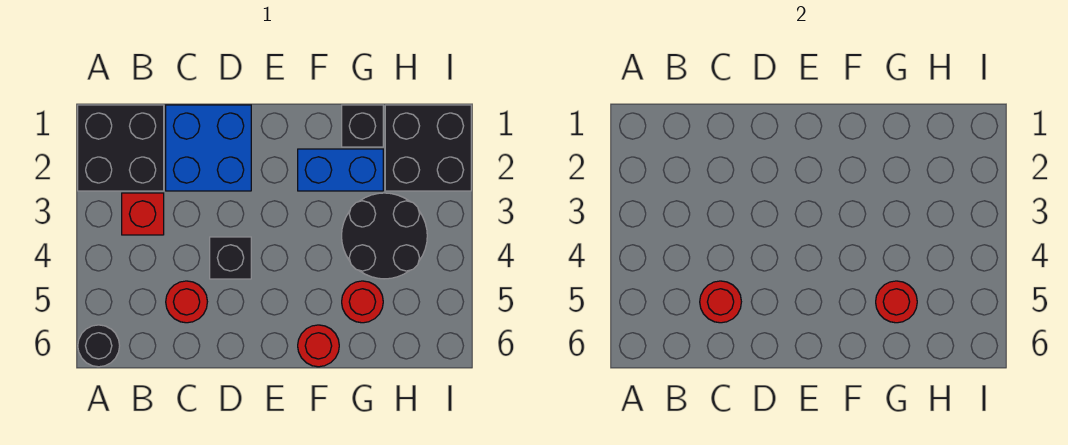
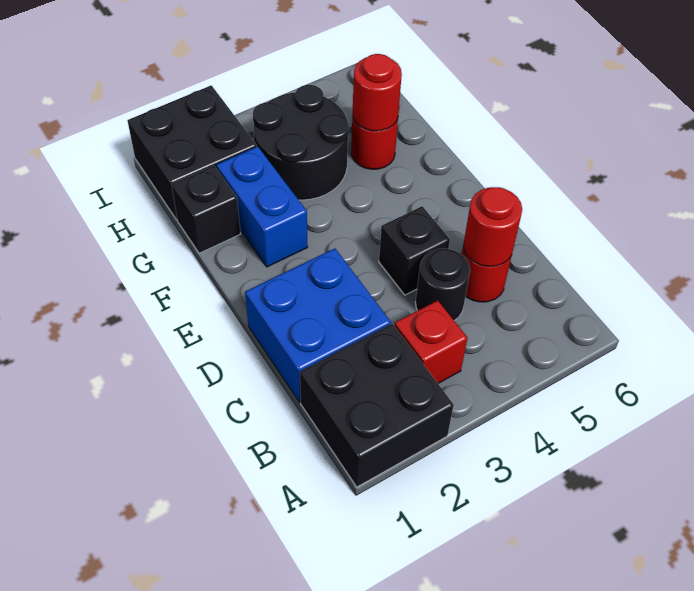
black round brick A6 level 1 -> black round brick C4 level 1
red round brick F6 level 1 -> none

